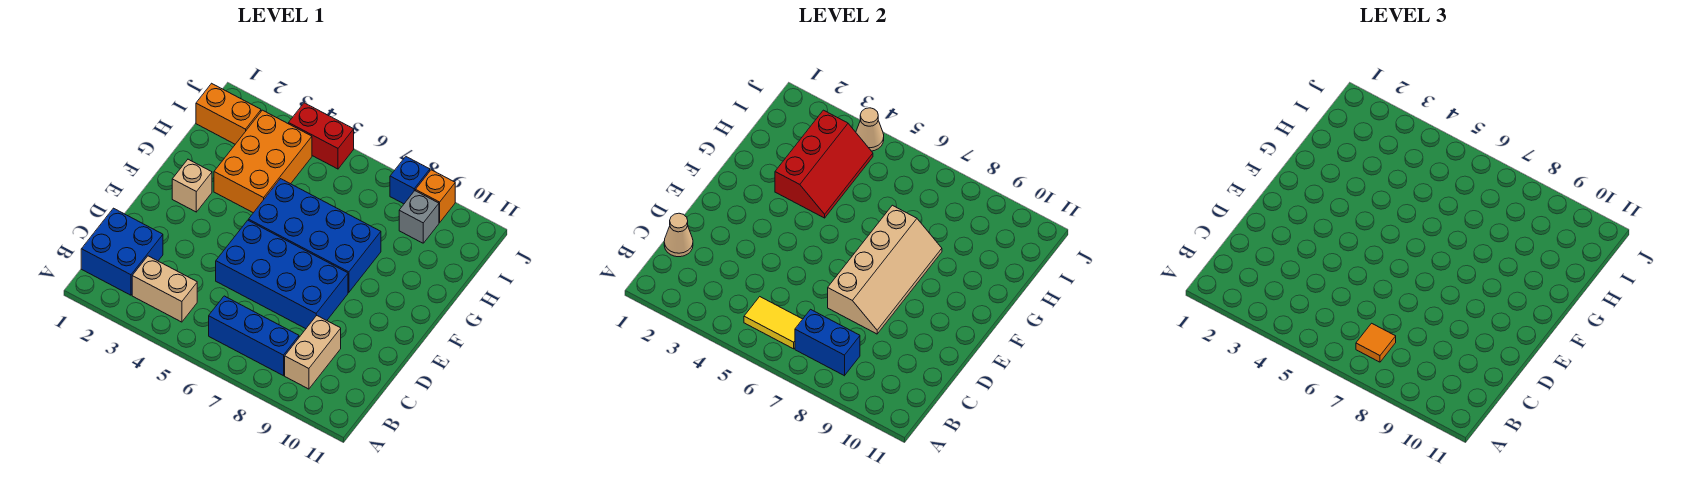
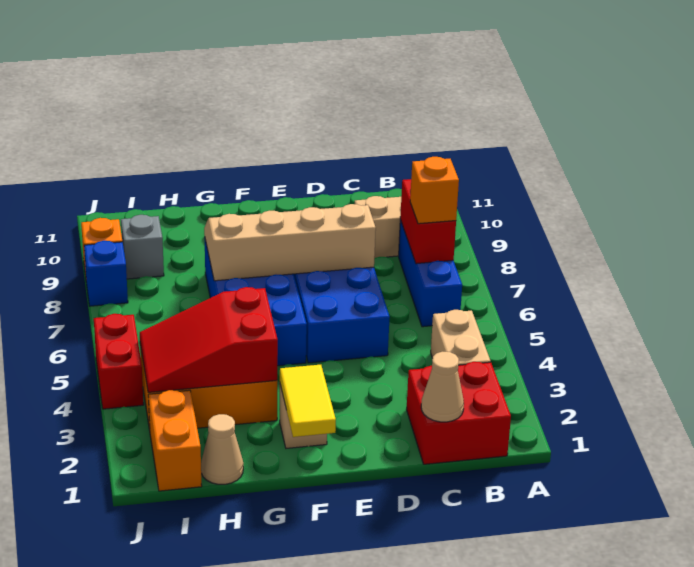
blue brick B1:C2 level 1 -> red brick B1:C2 level 1
yellow tile B5:B6 level 2 -> yellow tile F1:F2 level 2
blue brick B7:B8 level 2 -> red brick B7:B8 level 2
orange tile B7 level 3 -> orange brick B7 level 3
red slope G3:I4 level 2 top 3 -> red slope G3:I4 level 2 top G
tan cone J4 level 2 -> tan cone H1 level 1

